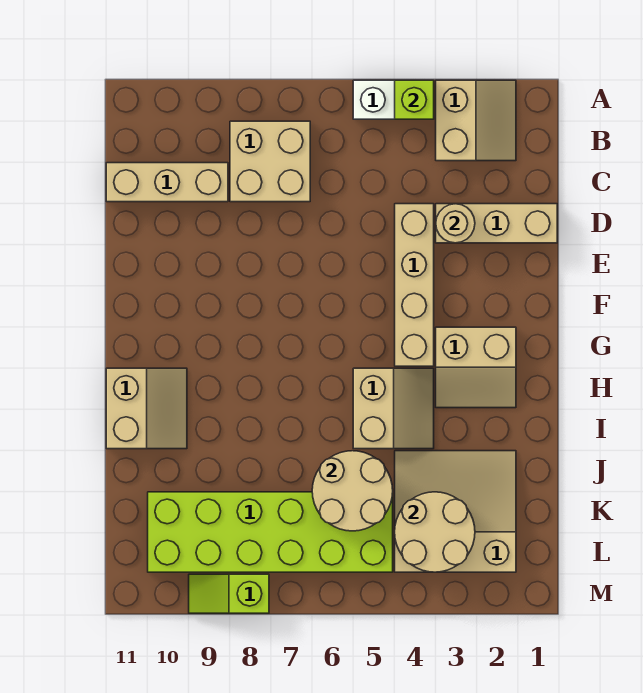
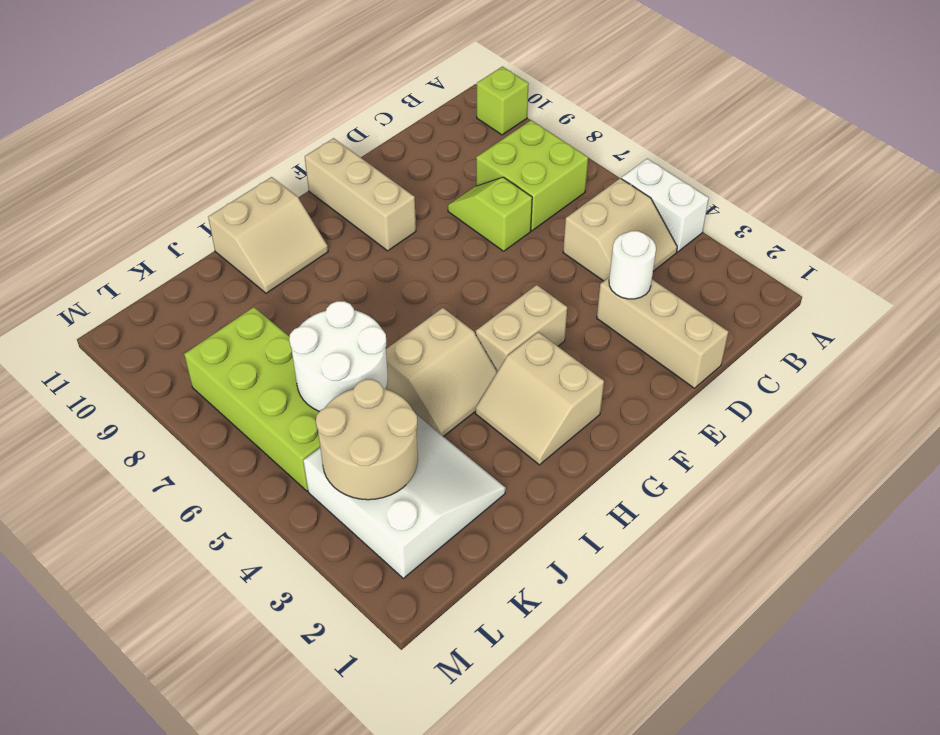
tan slope A2:B3 level 1 top 3 -> tan slope B4:C5 level 1 top 5
lime brick A4 level 2 -> lime brick A10 level 1
tan brick B7:C8 level 1 -> lime brick B7:C8 level 1
tan brick C9:C11 level 1 -> tan brick F9:F11 level 1
tan round brick D3 level 2 -> white round brick D3 level 2
tan brick D4:G4 level 1 -> tan brick F4:G4 level 1
tan slope J2:L4 level 1 top L -> white slope J2:L4 level 1 top L
tan round brick J5:K6 level 2 -> white round brick J5:K6 level 2
lime brick K5:L10 level 1 -> lime brick K5:L8 level 1
lime slope M8:M9 level 1 top 8 -> lime slope D7:D8 level 1 top 7

